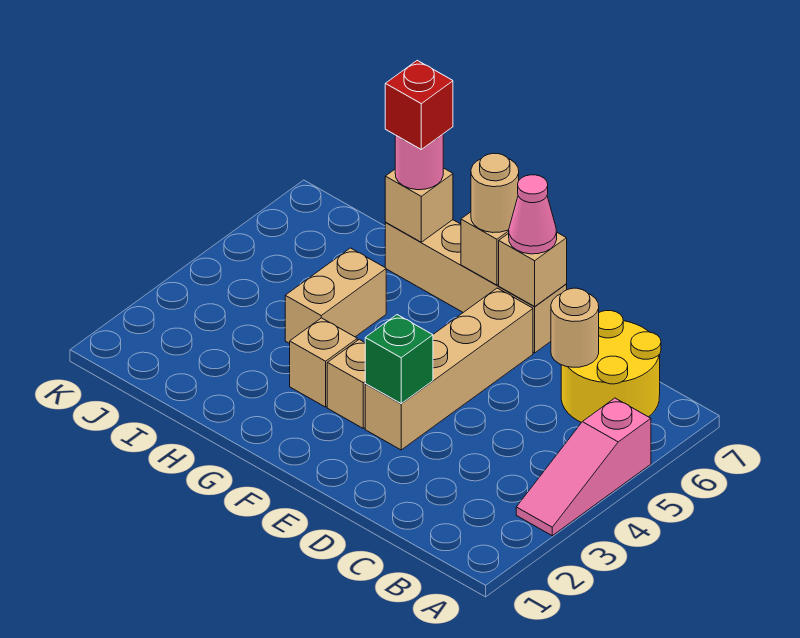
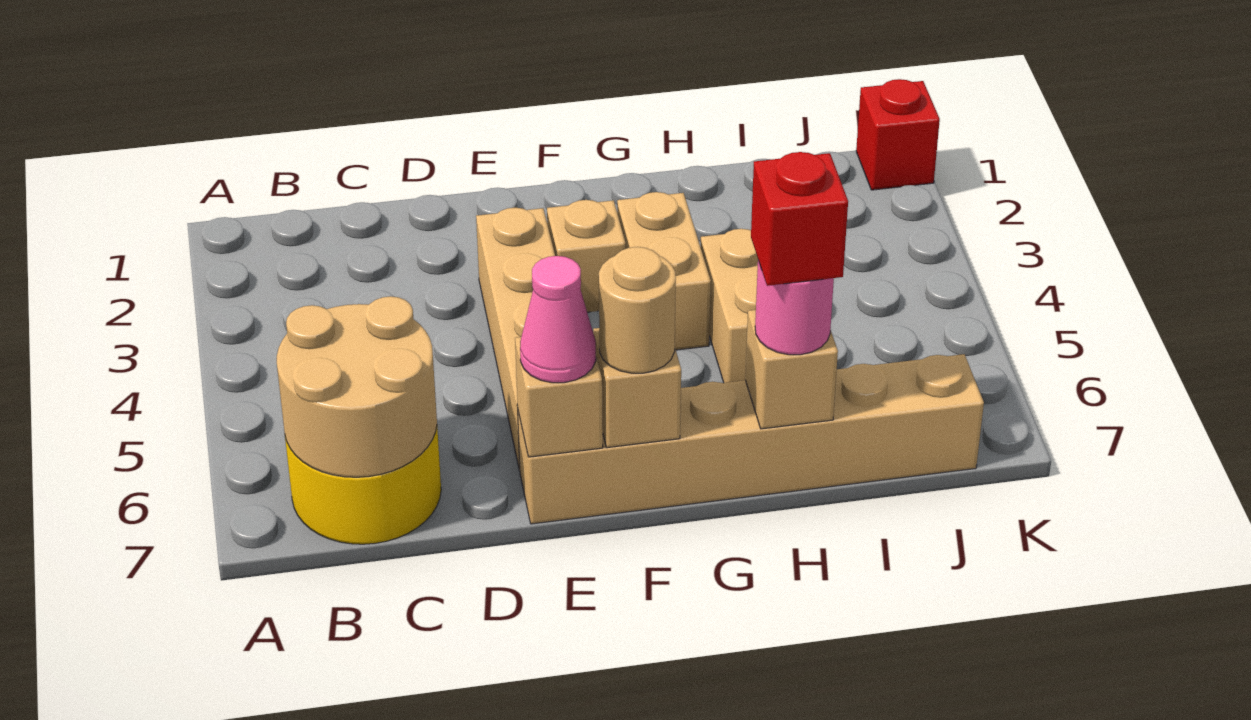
pink slope A3:A5 level 1 top 5 -> none
tan round brick C6 level 2 -> tan round brick B6:C7 level 2
green brick E3 level 2 -> none
tan brick E7:H7 level 1 -> tan brick E7:J7 level 1
tan brick G3 level 1 -> tan brick G3:G4 level 1
none -> red brick K1 level 1

